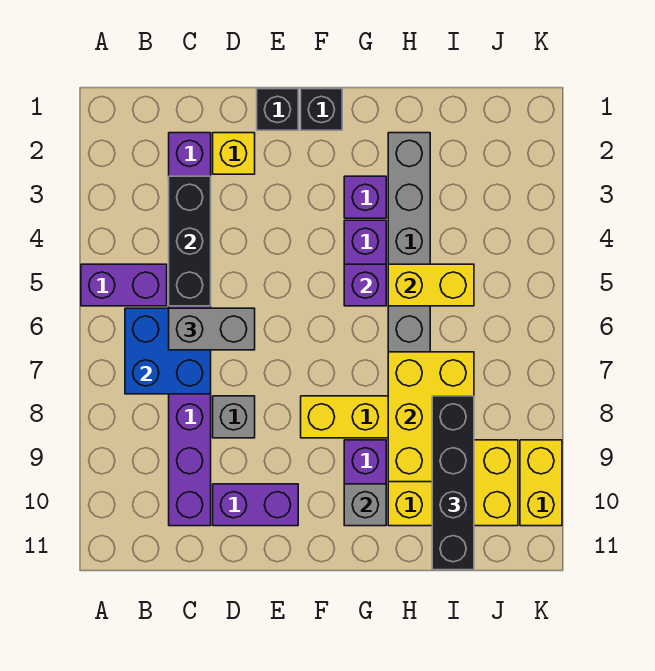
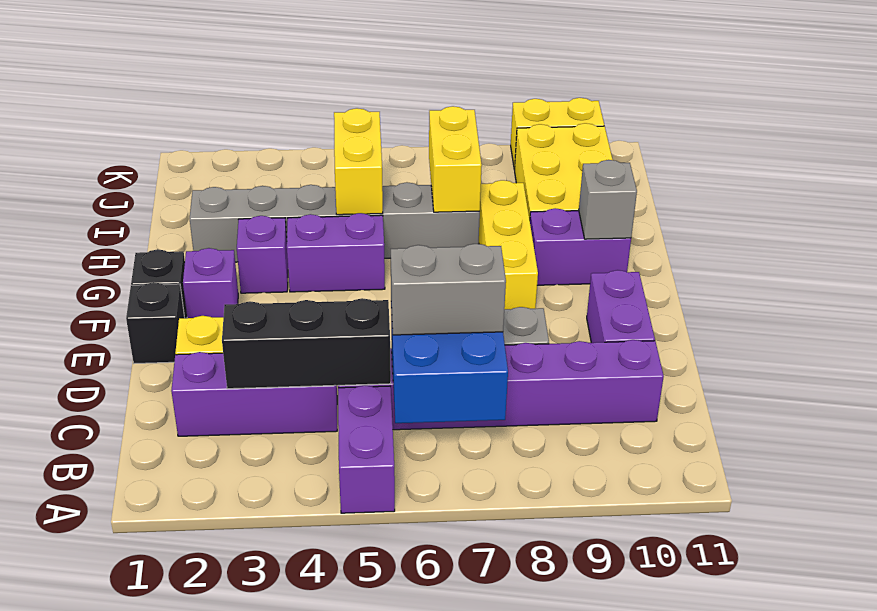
grey brick C6:D6 level 3 -> grey brick C6:C7 level 3
purple brick G5 level 2 -> purple brick F2 level 1
yellow brick H7:I9 level 2 -> yellow brick H7:I7 level 2
black brick I8:I11 level 3 -> none

